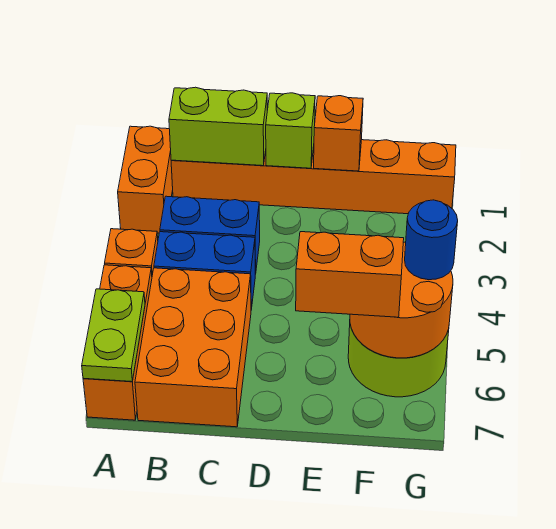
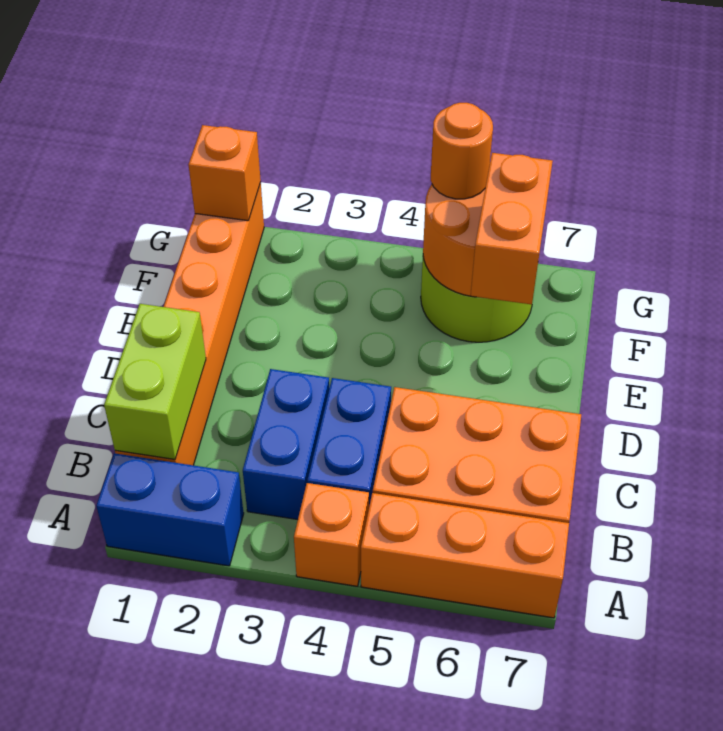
orange brick A1:A2 level 1 -> blue brick A1:A2 level 1
lime plate A6:A7 level 2 -> none
lime brick D1 level 2 -> none
orange brick E1 level 2 -> orange brick G1 level 2
blue round brick G5 level 3 -> orange round brick G5 level 3

